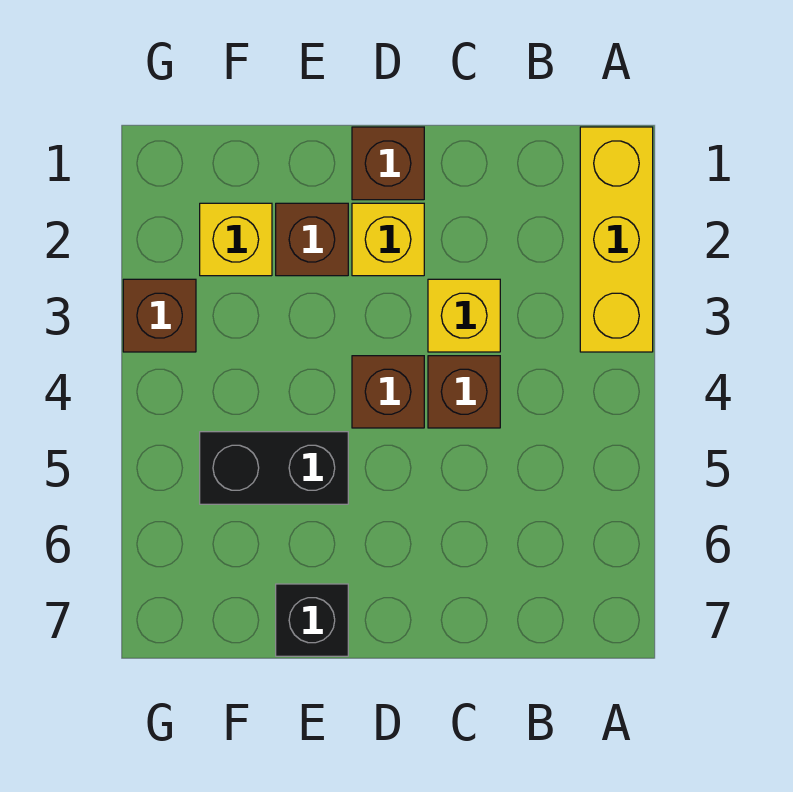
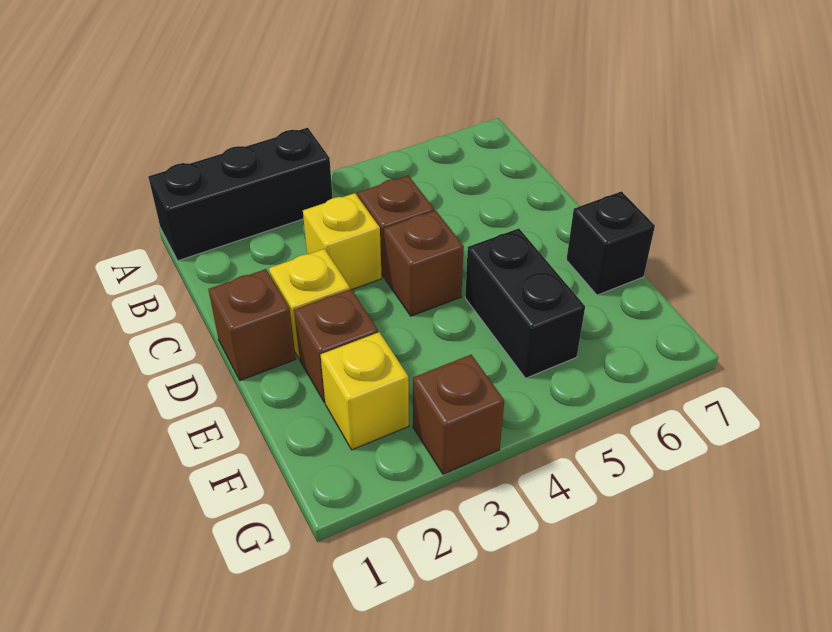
yellow brick A1:A3 level 1 -> black brick A1:A3 level 1

